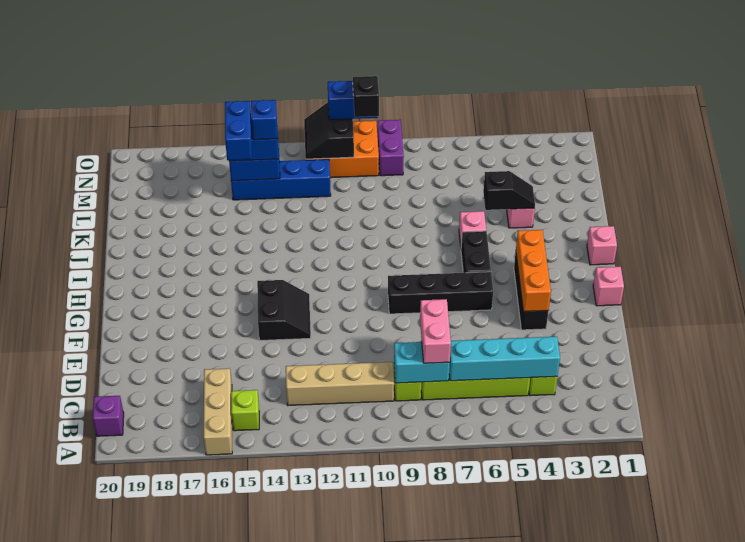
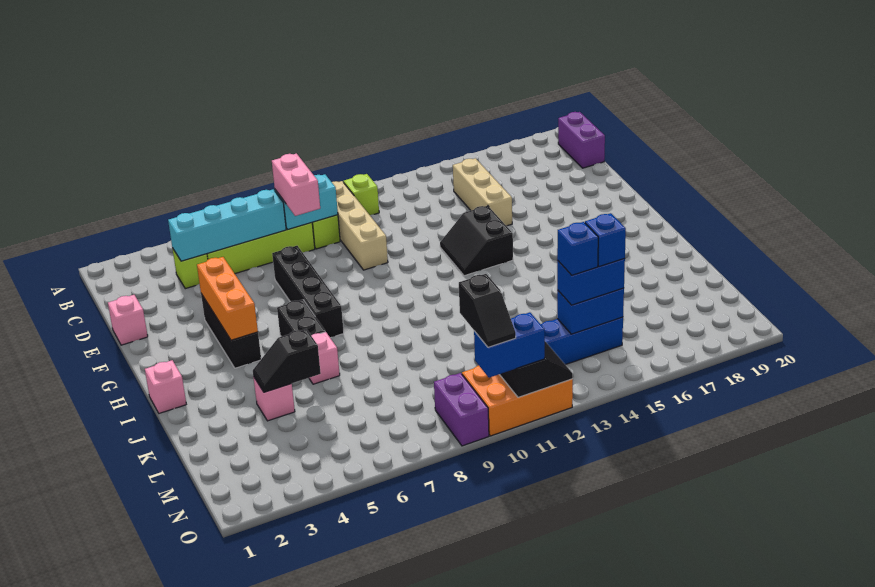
tan brick A16:C16 level 1 -> tan brick C15:E15 level 1
lime brick B15 level 1 -> lime brick B11 level 1
purple brick B20 level 1 -> purple brick B20:C20 level 1
tan brick C10:C13 level 1 -> tan brick B10:E10 level 1
pink brick G1 level 1 -> pink brick E1 level 1
black brick G6:G9 level 1 -> black brick E7:H7 level 1
blue brick L15:M15 level 4 -> blue brick M15 level 4

